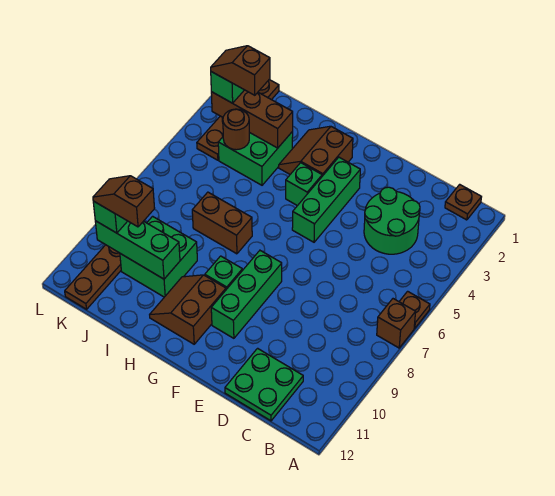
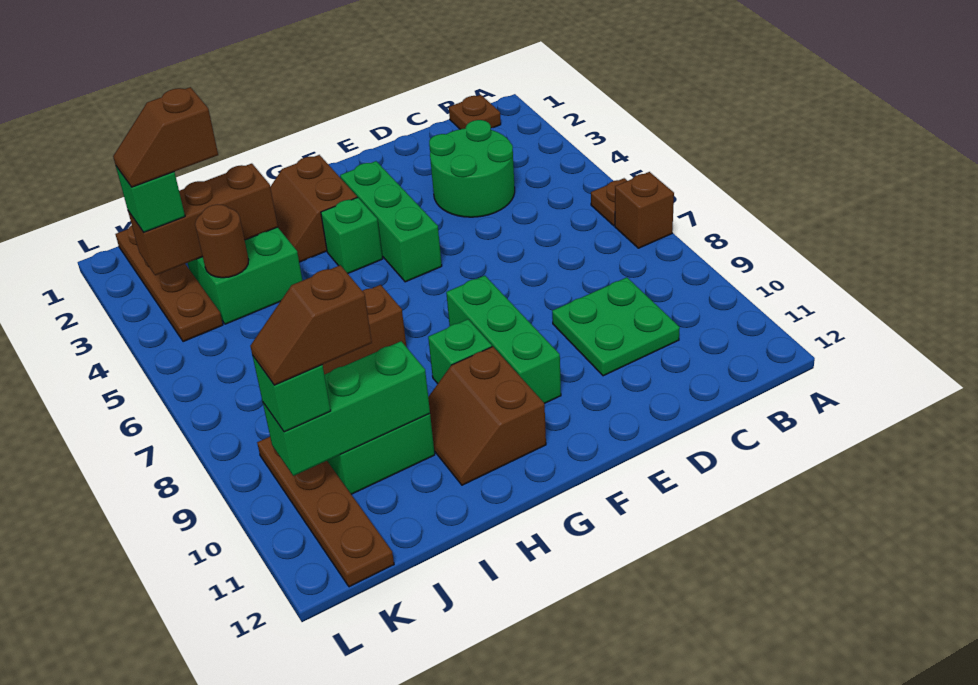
green plate C11:D12 level 1 -> green plate C9:D10 level 1

